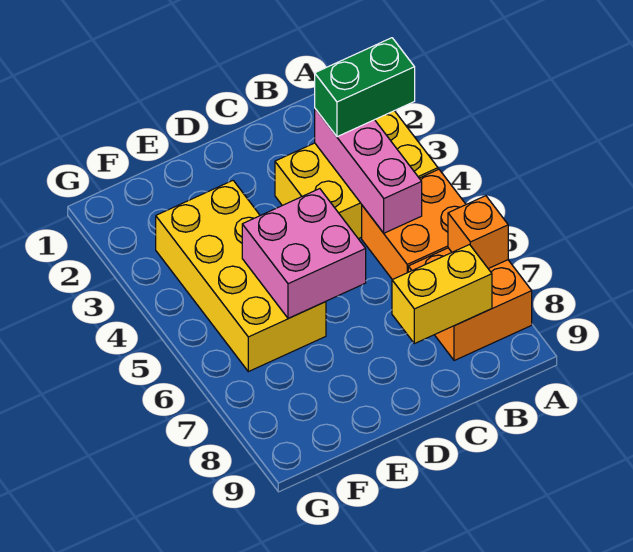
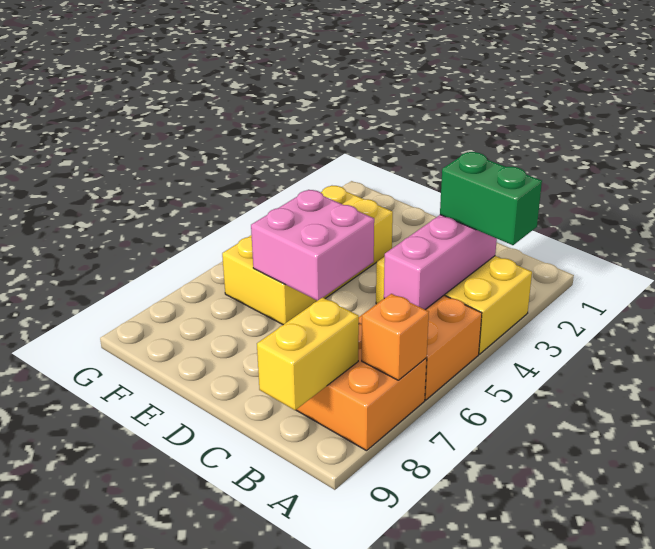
yellow brick B8:C8 level 2 -> yellow brick B8:B9 level 2

